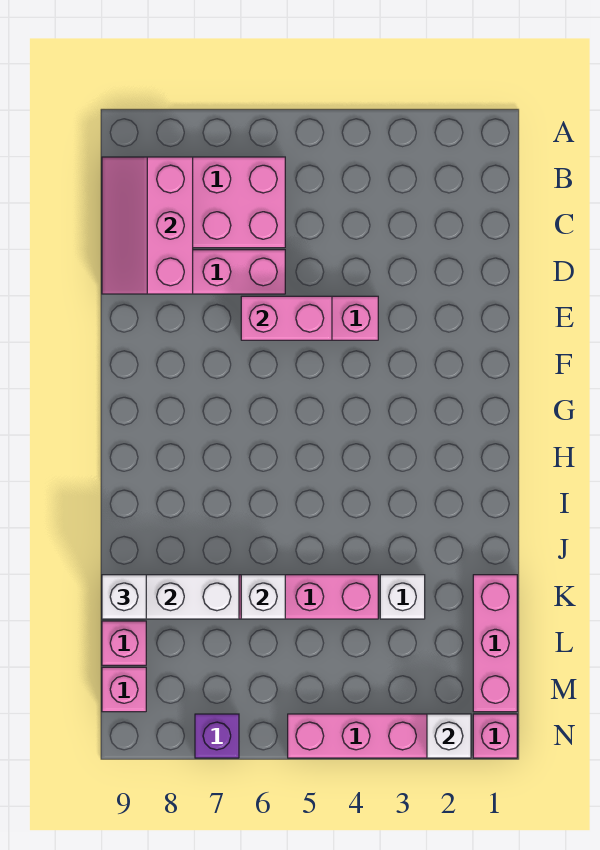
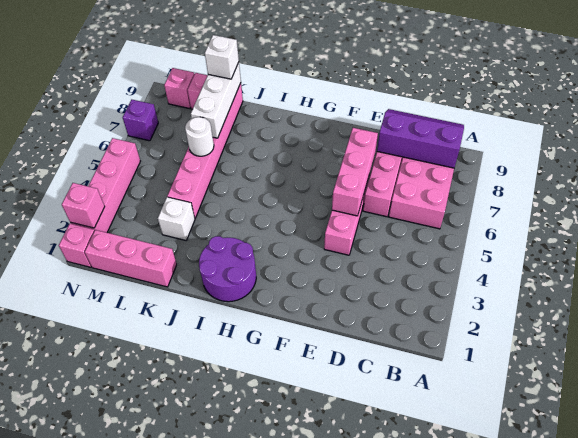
pink slope B8:D9 level 2 top 8 -> purple slope B8:D9 level 2 top 8
pink brick E5:E6 level 2 -> pink brick E5:E7 level 2
none -> purple round brick H1:I2 level 1
white brick K6 level 2 -> white round brick K6 level 2
white brick N2 level 2 -> pink brick N2 level 2

